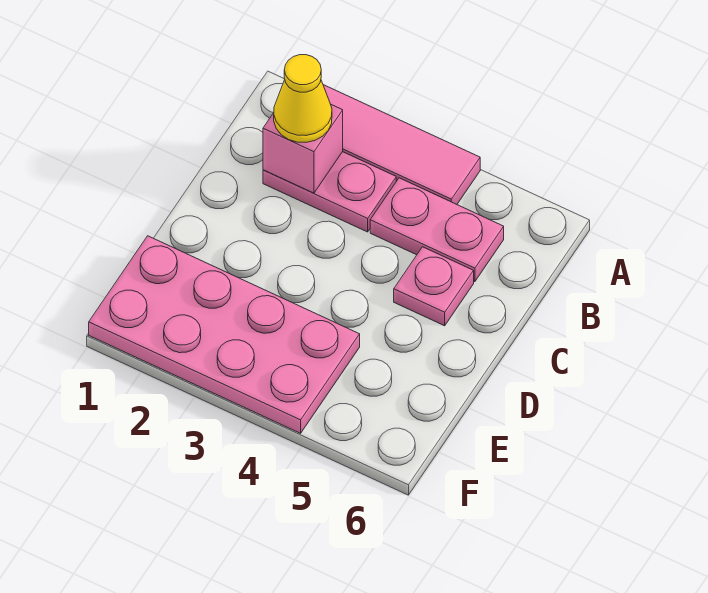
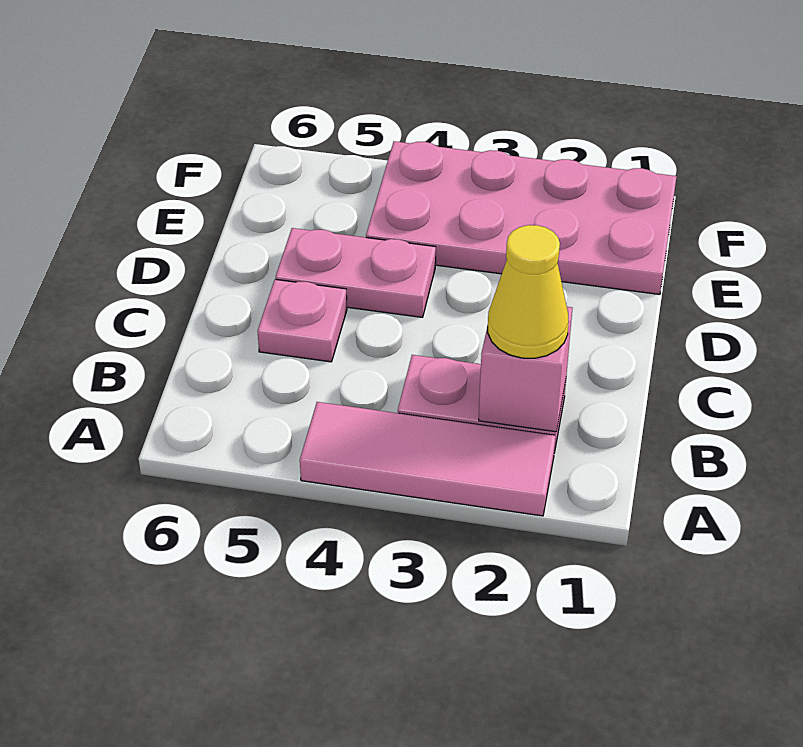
pink plate B4:B5 level 1 -> pink plate D4:D5 level 1

